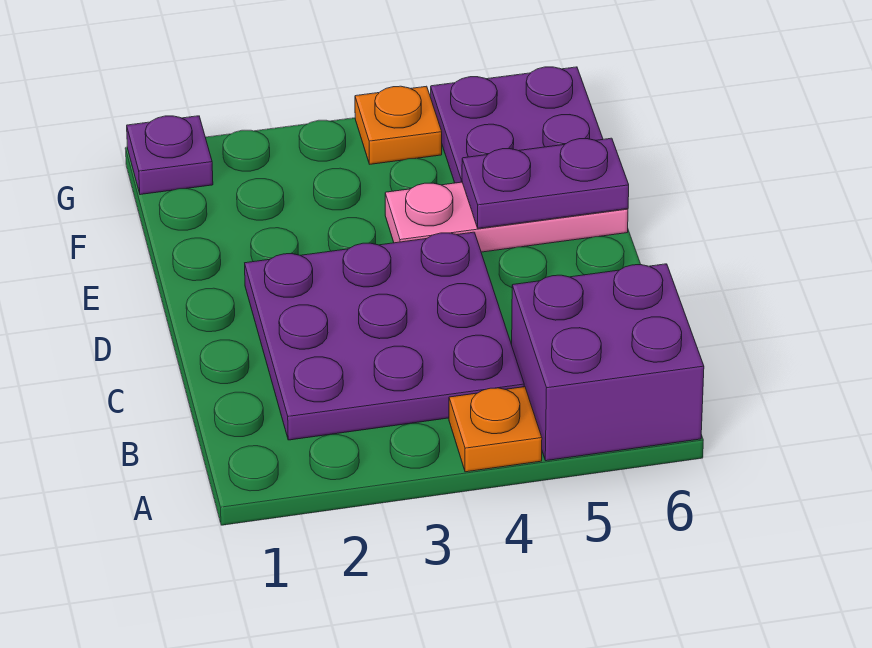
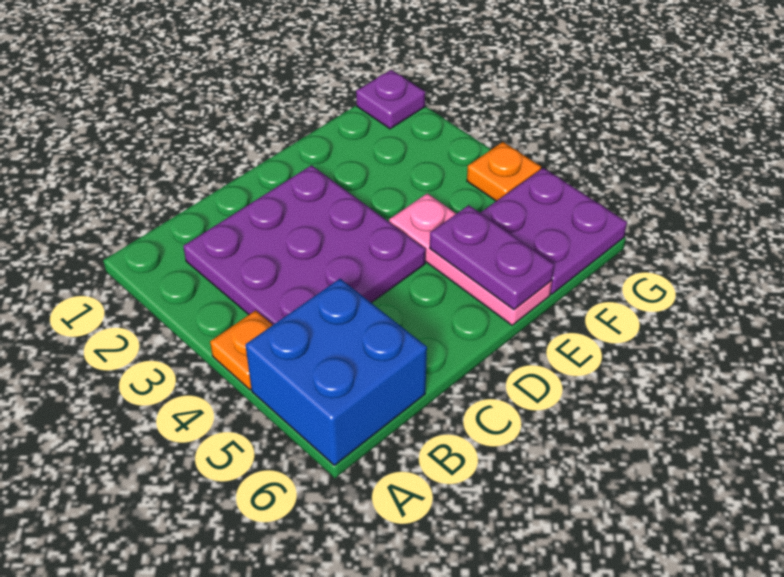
purple brick A5:B6 level 1 -> blue brick A5:B6 level 1

